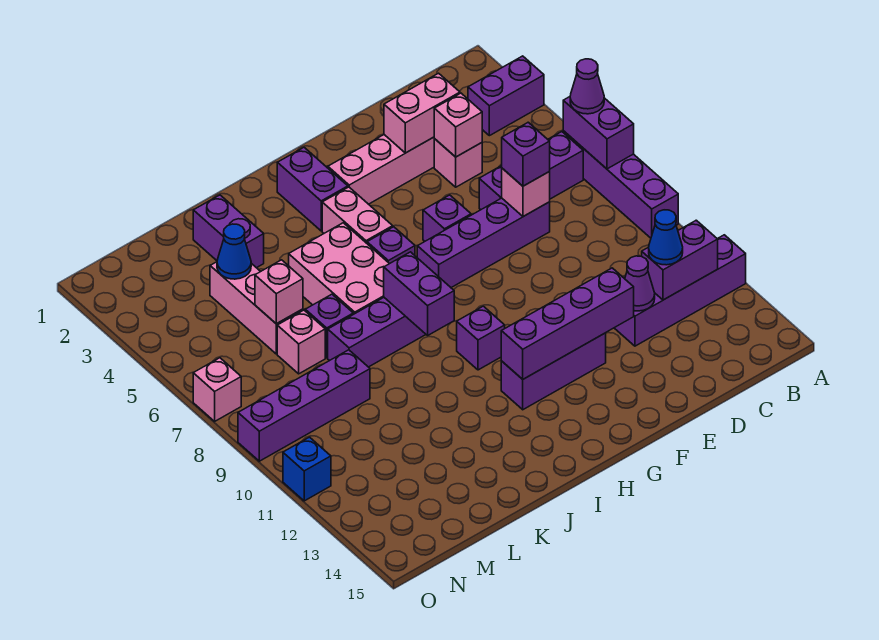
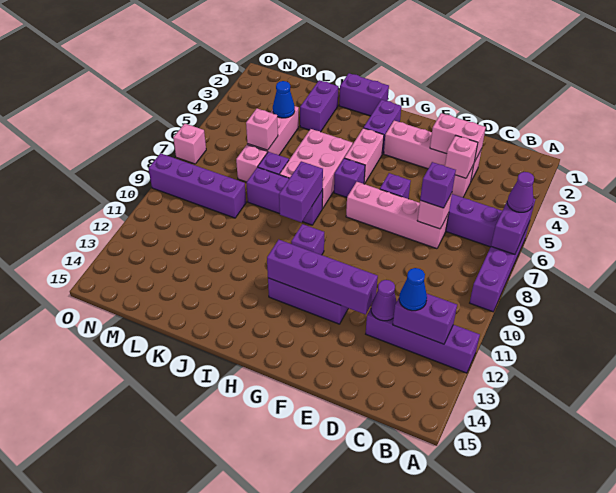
purple brick A3:B3 level 1 -> purple brick I1:J1 level 1
purple brick D7:G7 level 1 -> pink brick D7:G7 level 1
blue brick O11 level 1 -> none

